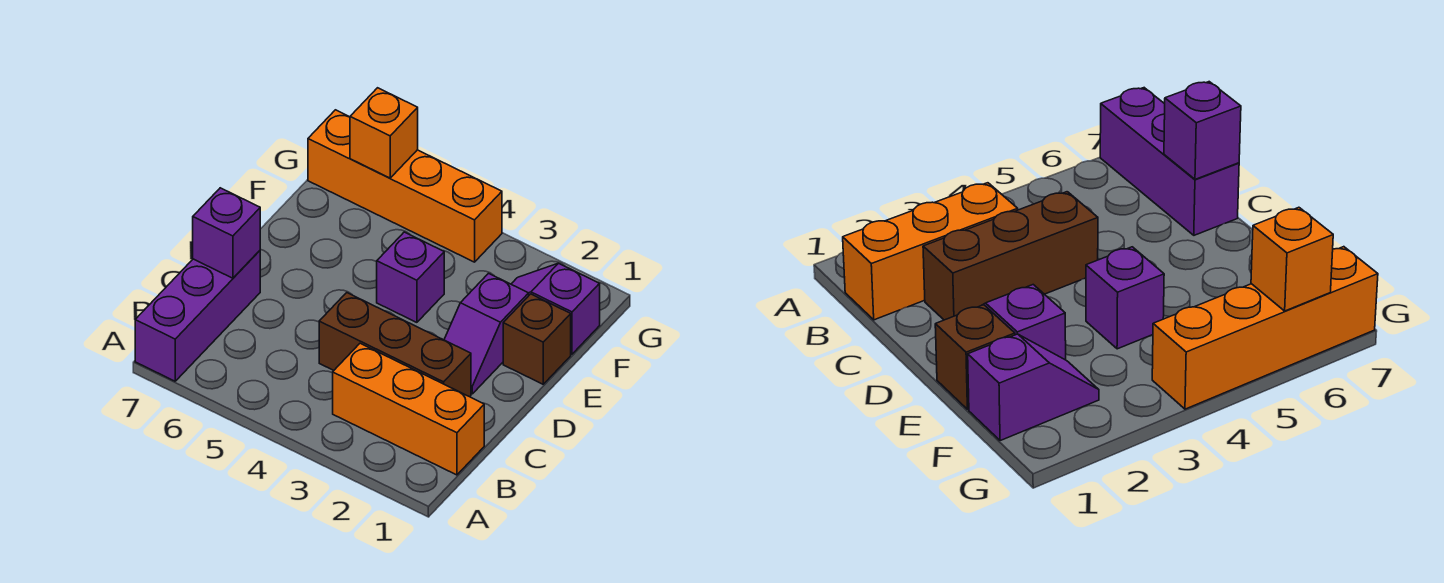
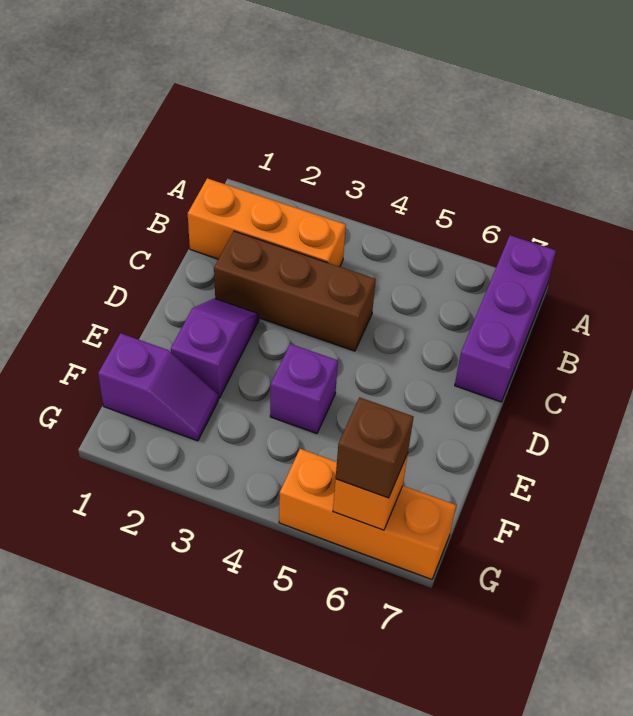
purple brick C7 level 2 -> none
brown brick E1 level 1 -> brown brick G6 level 3
orange brick G4:G7 level 1 -> orange brick G5:G7 level 1

